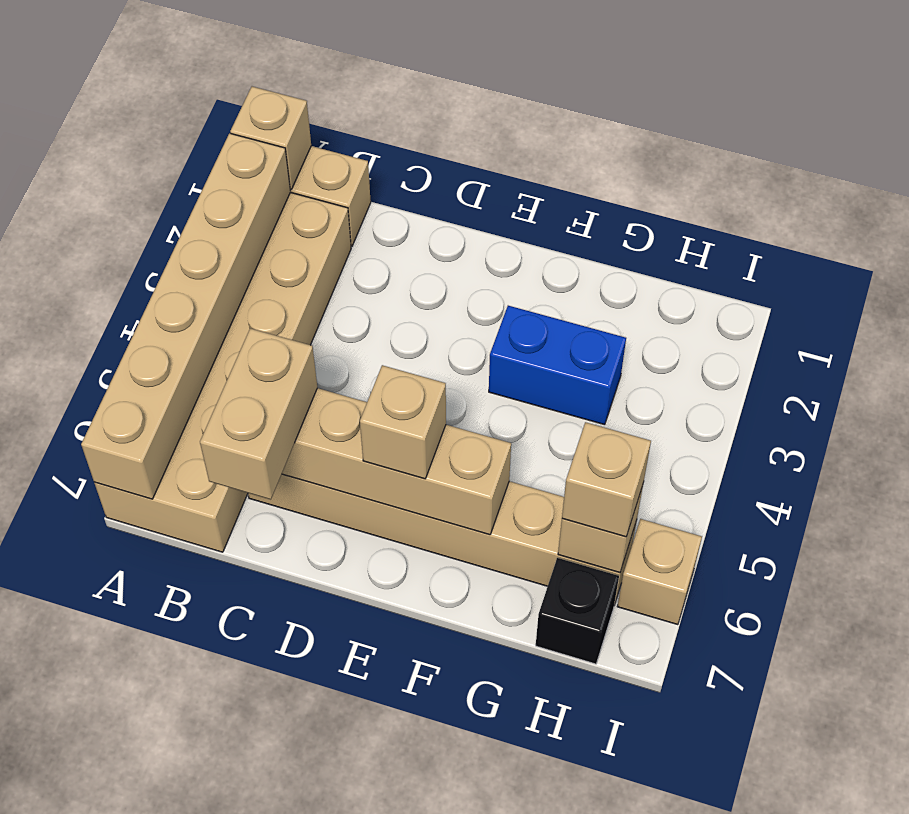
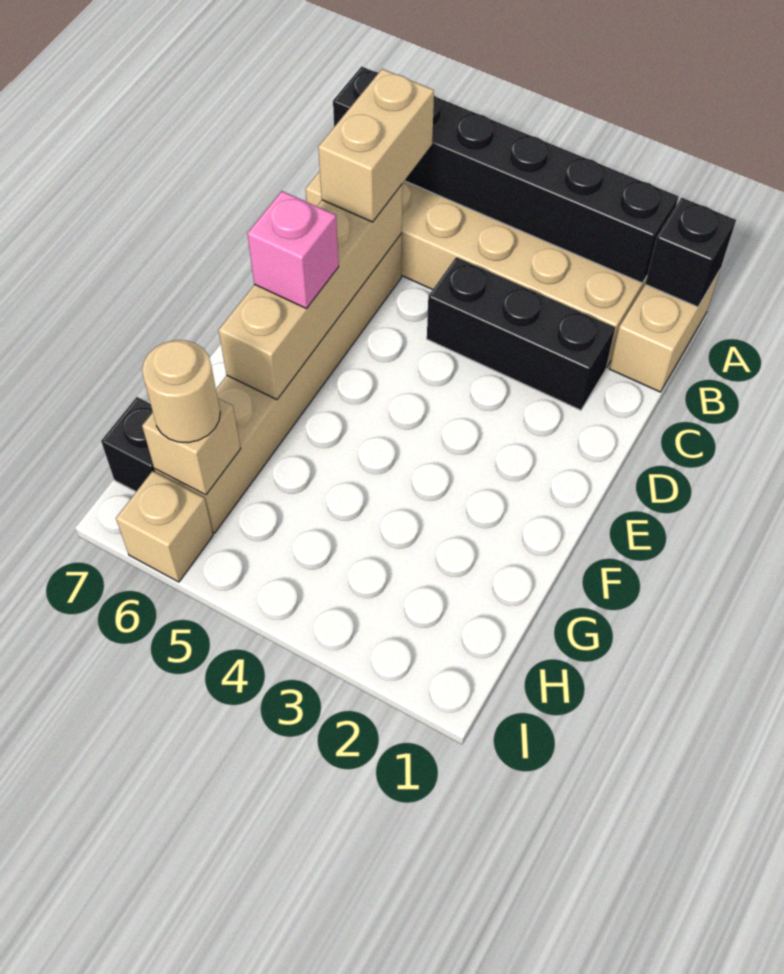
tan brick A1 level 2 -> black brick A1 level 2
tan brick A2:A7 level 2 -> black brick A2:A7 level 2
none -> black brick C2:C4 level 1
tan brick C6:C7 level 3 -> tan brick B6:C6 level 3
tan brick E6 level 3 -> pink brick E6 level 3
blue brick F3:G3 level 1 -> none
tan brick H6 level 3 -> tan round brick H6 level 3

